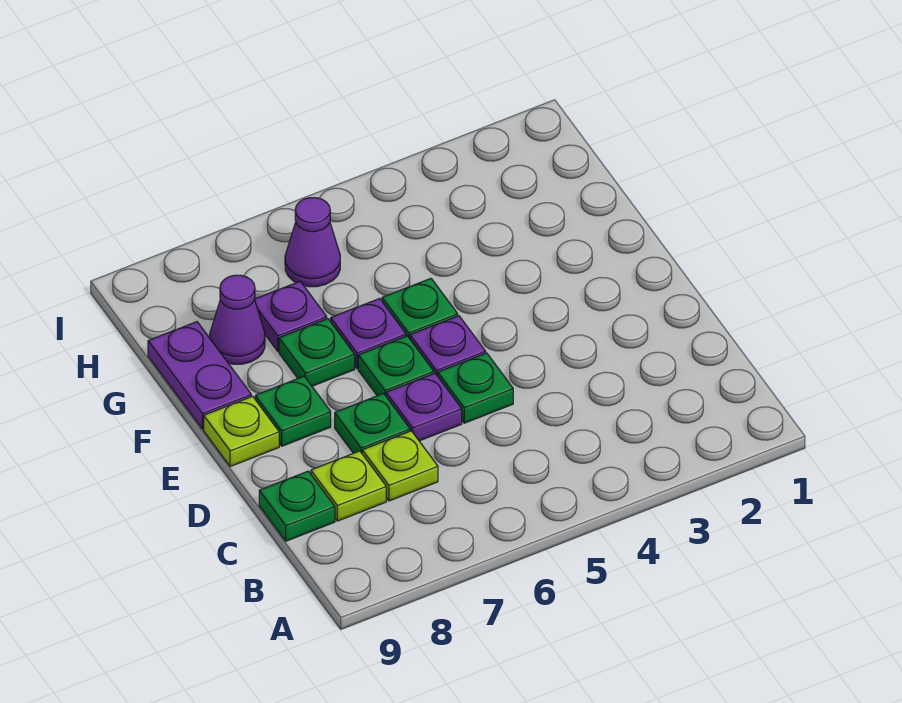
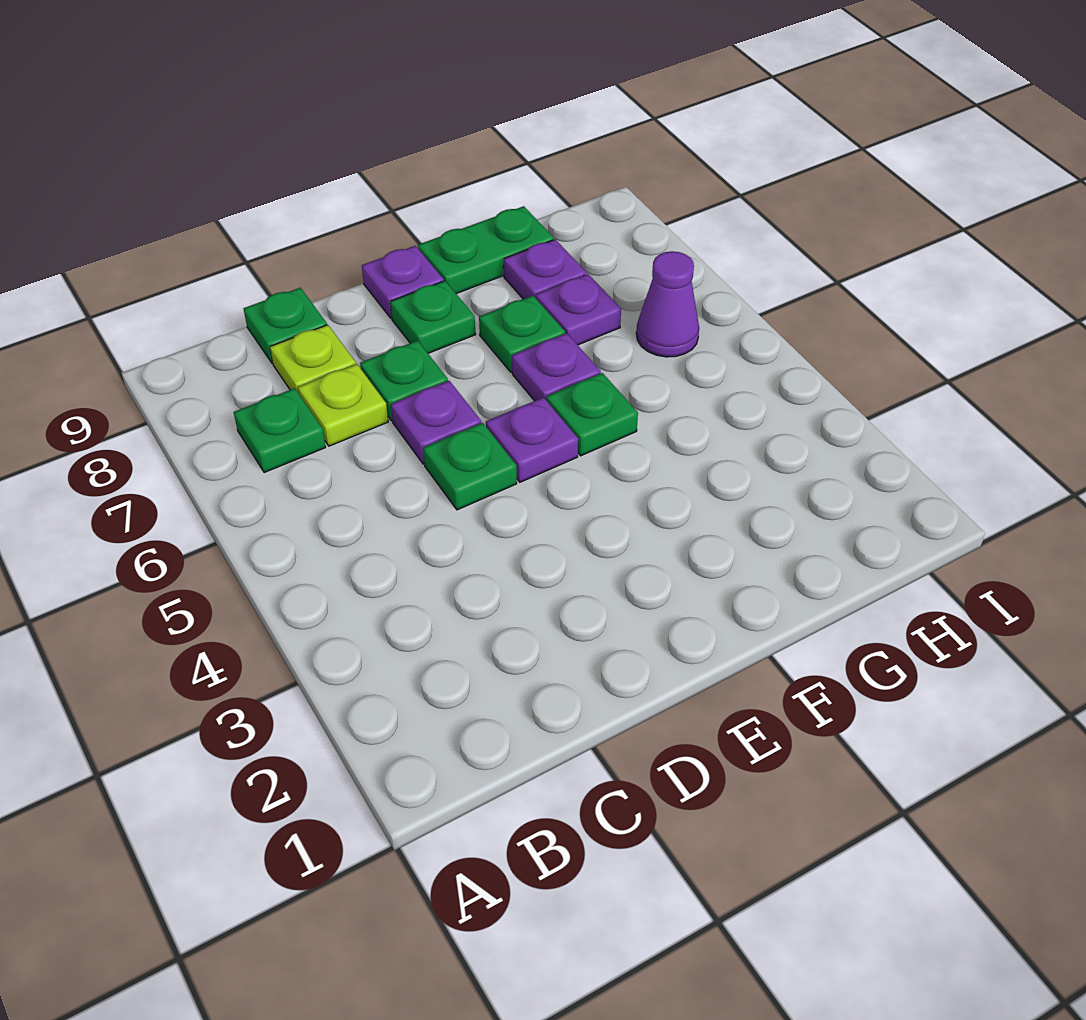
green plate E6 level 1 -> green plate B7 level 1
lime plate E9 level 1 -> purple plate E9 level 1
purple plate F9:G9 level 1 -> green plate F9:G9 level 1
purple cone G8 level 1 -> purple plate G8 level 1

